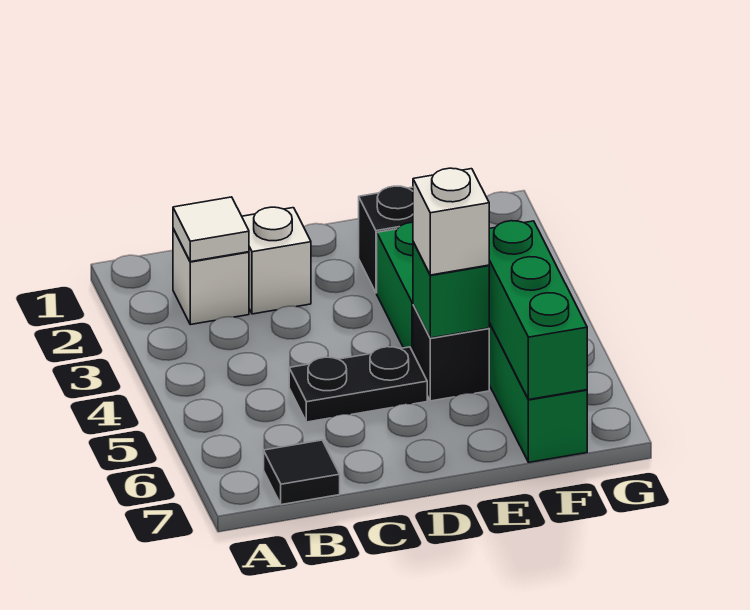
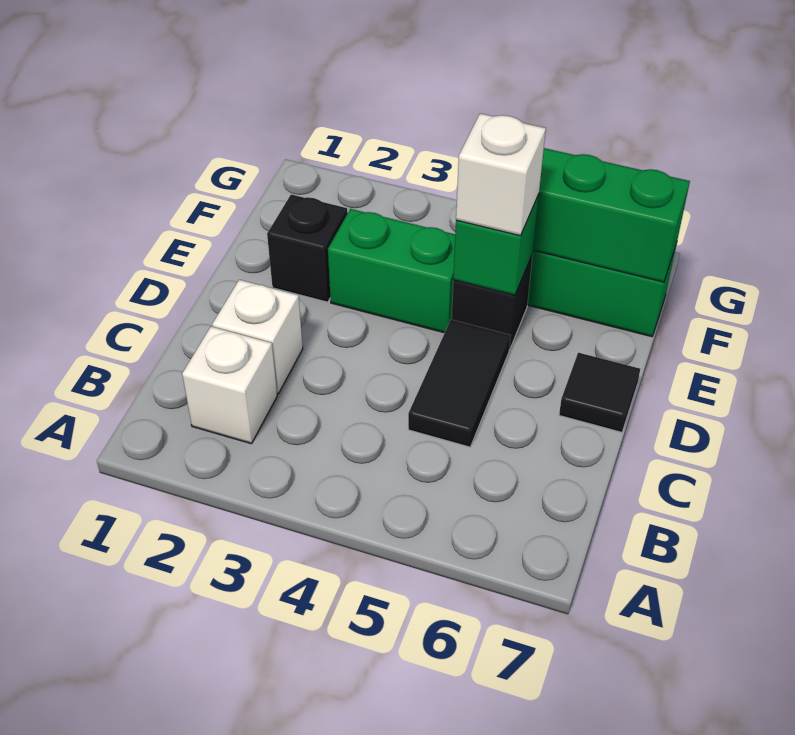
white tile B2 level 2 -> none
black tile B7 level 1 -> black tile D7 level 1
black plate C5:D5 level 1 -> black tile C5:D5 level 1

